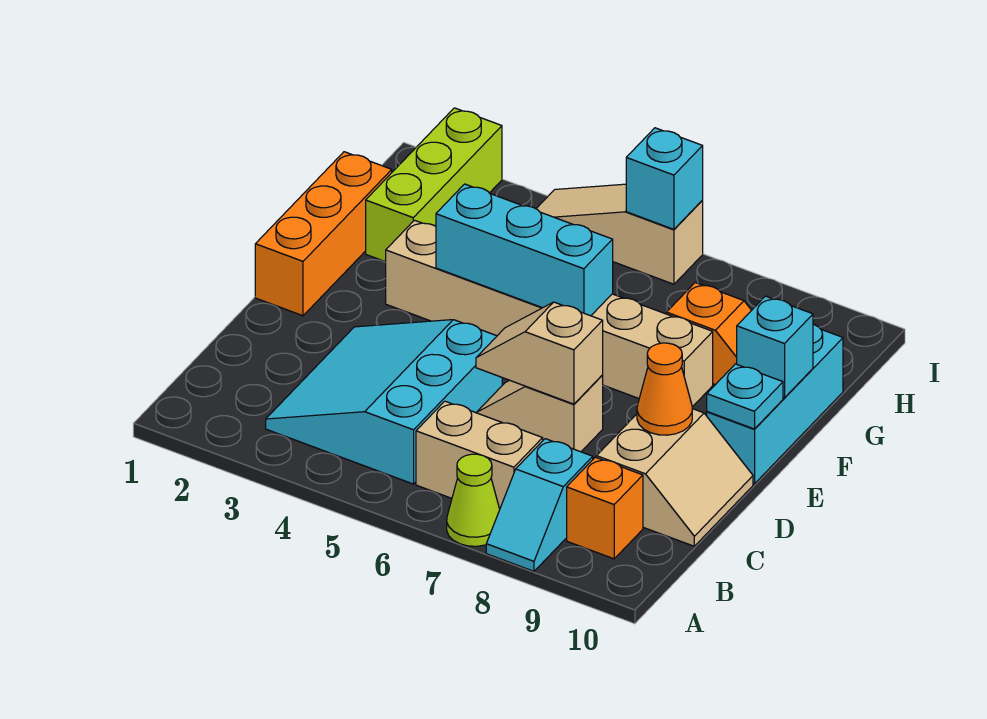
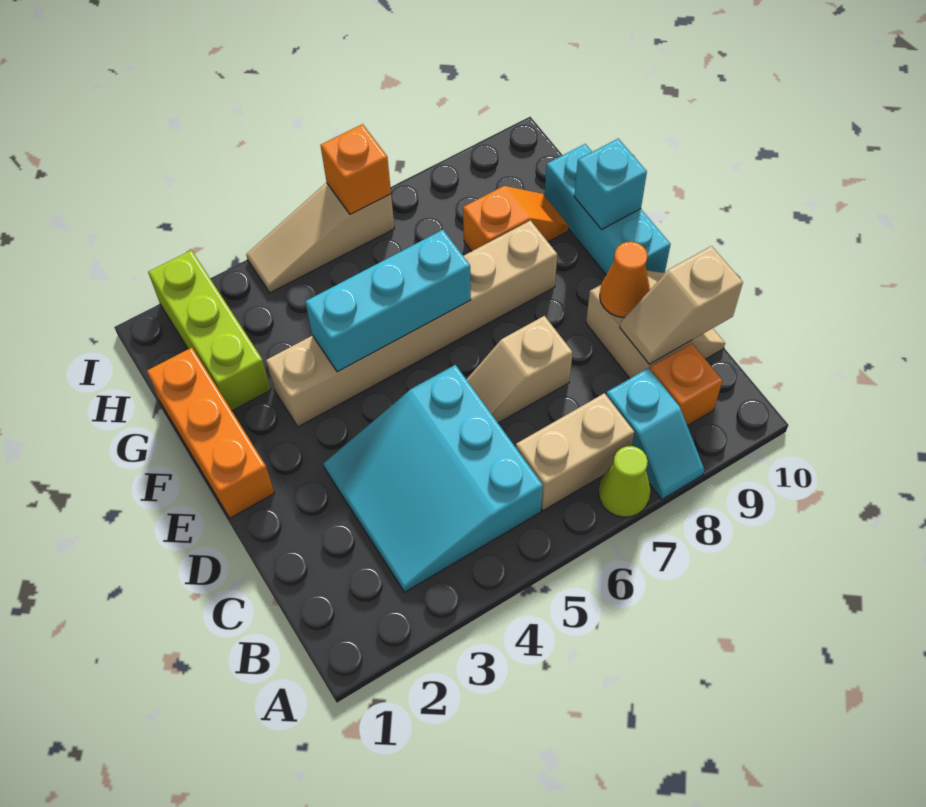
tan slope D6:D7 level 2 top 7 -> tan slope C9:C10 level 2 top 10
cyan plate E10 level 2 -> none
cyan brick I6 level 2 -> orange brick I6 level 2

